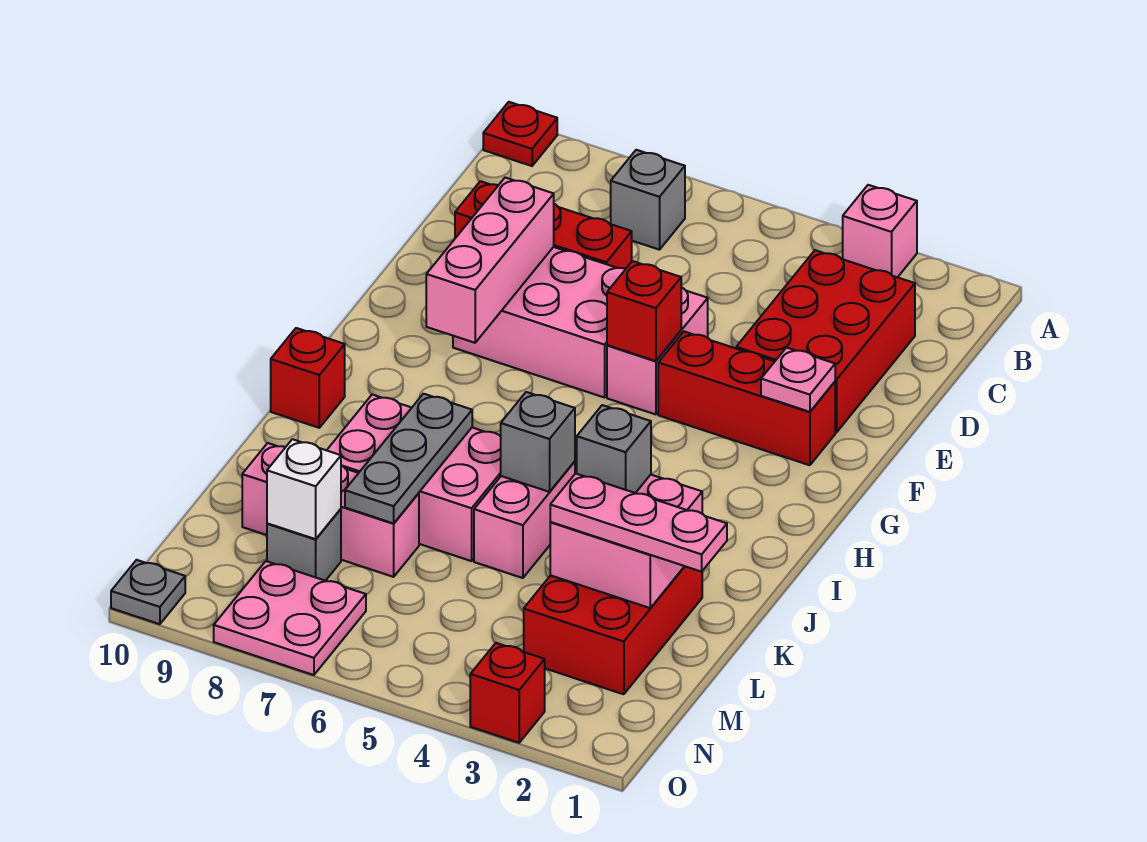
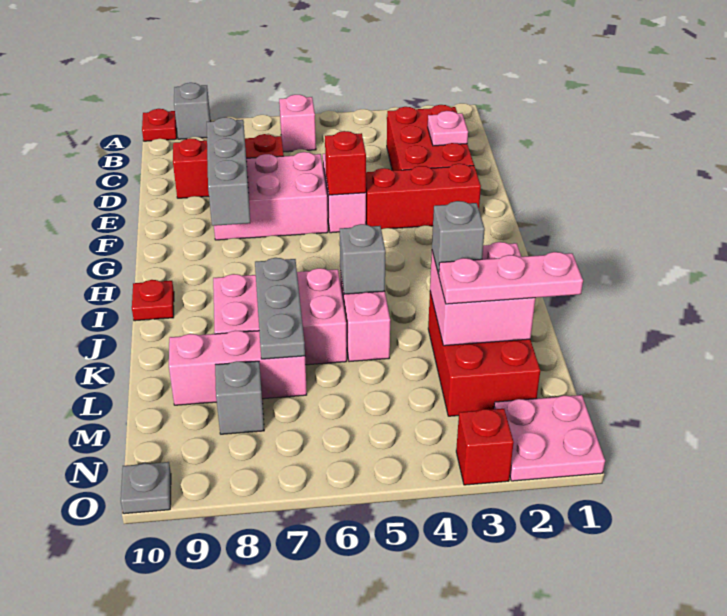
pink brick A3 level 1 -> pink brick B6 level 1
grey brick B7 level 1 -> grey brick A9 level 1
pink brick E8:G8 level 2 -> grey brick E8:G8 level 2
pink plate F2 level 2 -> pink plate D2 level 2
red brick I10 level 1 -> red plate I10 level 1
white brick M8 level 2 -> none
pink plate N7:O8 level 1 -> pink plate N1:O2 level 1

